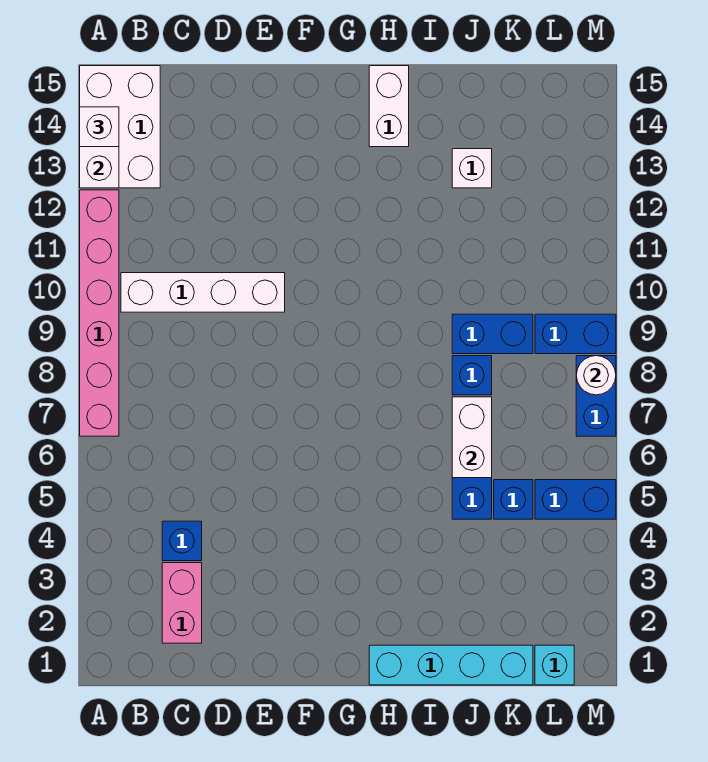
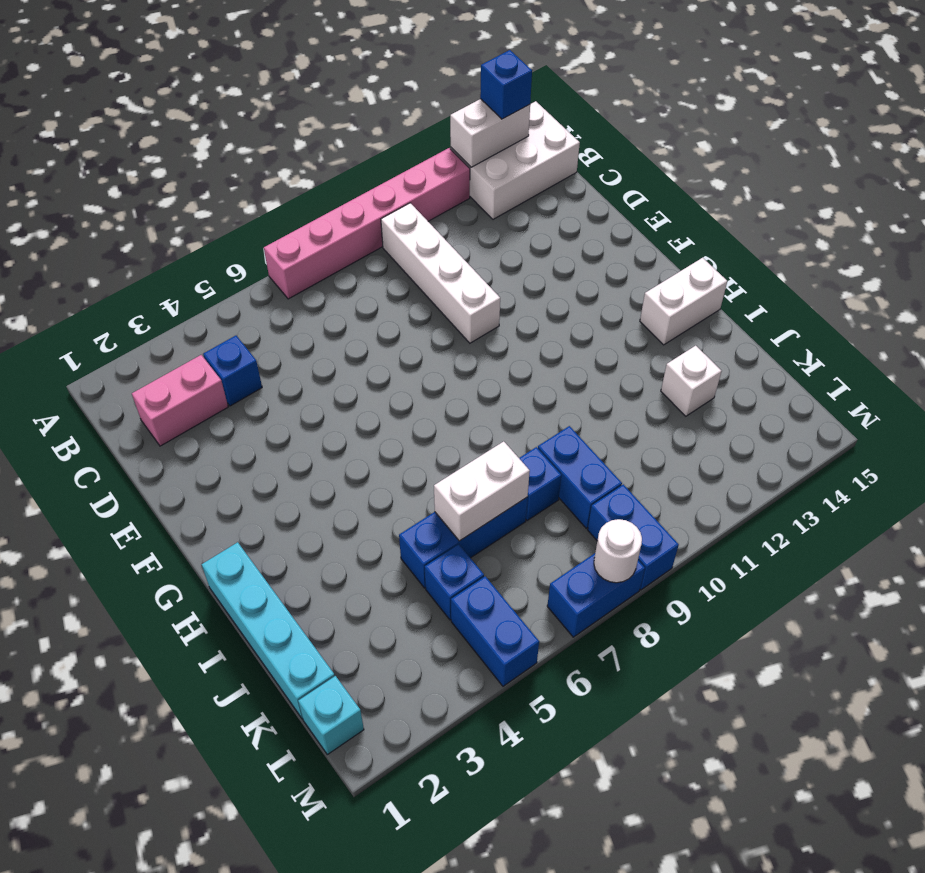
white brick A14 level 3 -> blue brick A14 level 3

